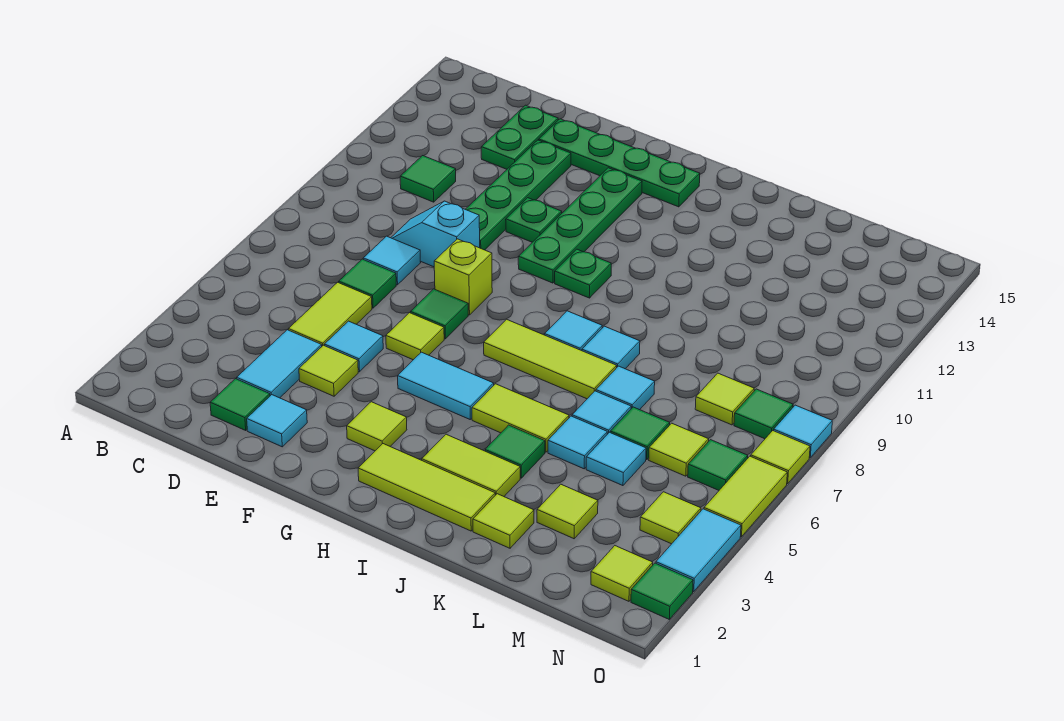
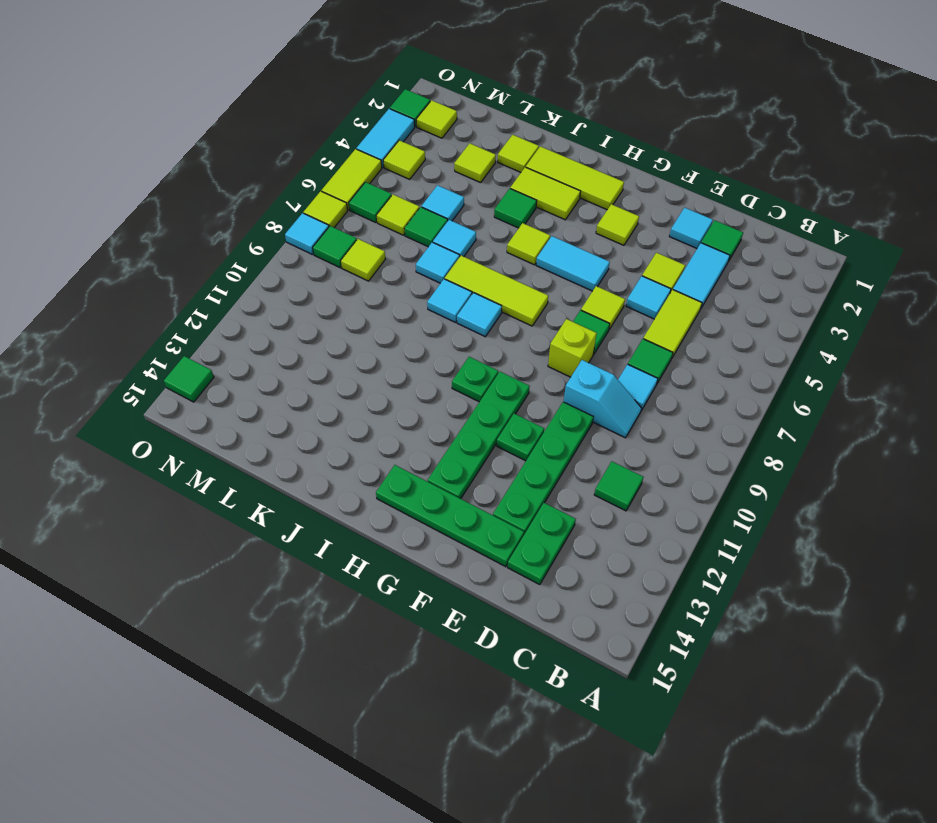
lime tile I5:J5 level 1 -> lime tile I5 level 1
cyan tile K5 level 1 -> none
none -> green tile O14 level 1

